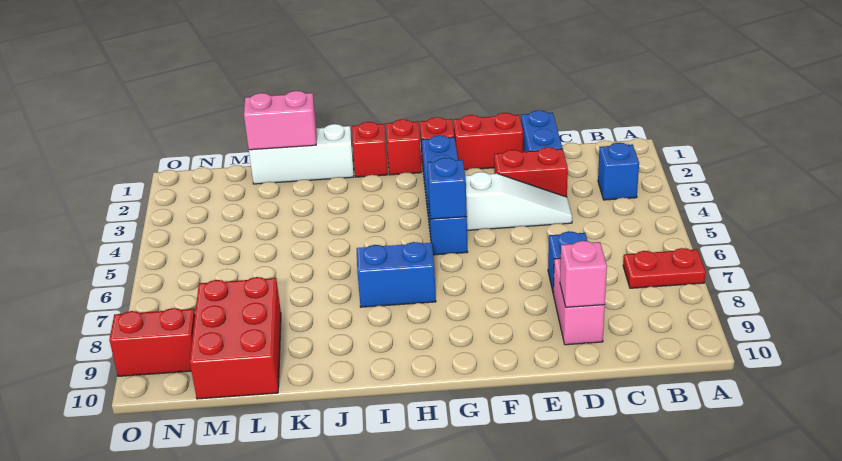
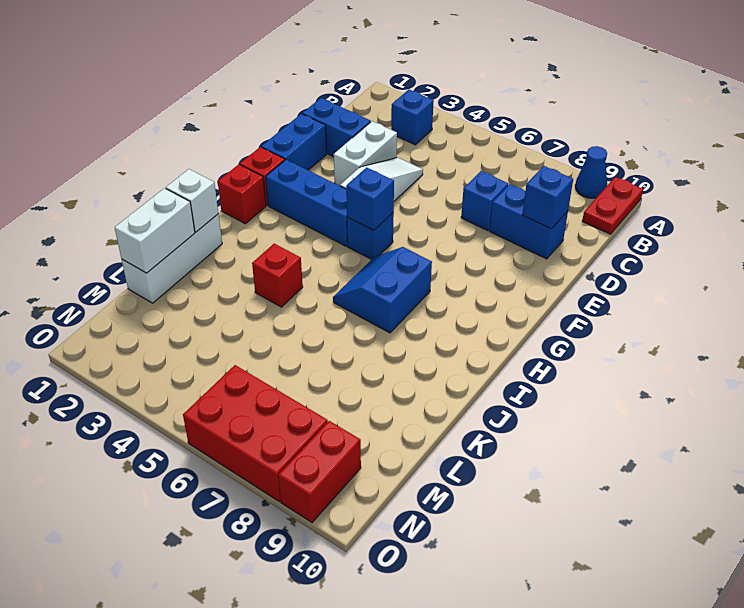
red plate A7:B7 level 1 -> red plate A10:B10 level 1
none -> blue cone A9 level 1
red brick D3:E3 level 1 -> white brick D3:E3 level 1
pink brick D8:D9 level 1 -> blue brick D8:D9 level 1
pink brick D9 level 2 -> blue brick D9 level 2
red brick E1:F1 level 1 -> blue brick E1:F1 level 1
red brick I1 level 1 -> red brick J4 level 1
none -> white brick J1 level 2
pink brick K1:L1 level 2 -> white brick K1:L1 level 2
red brick L8:M10 level 1 -> red brick N6:O8 level 1

